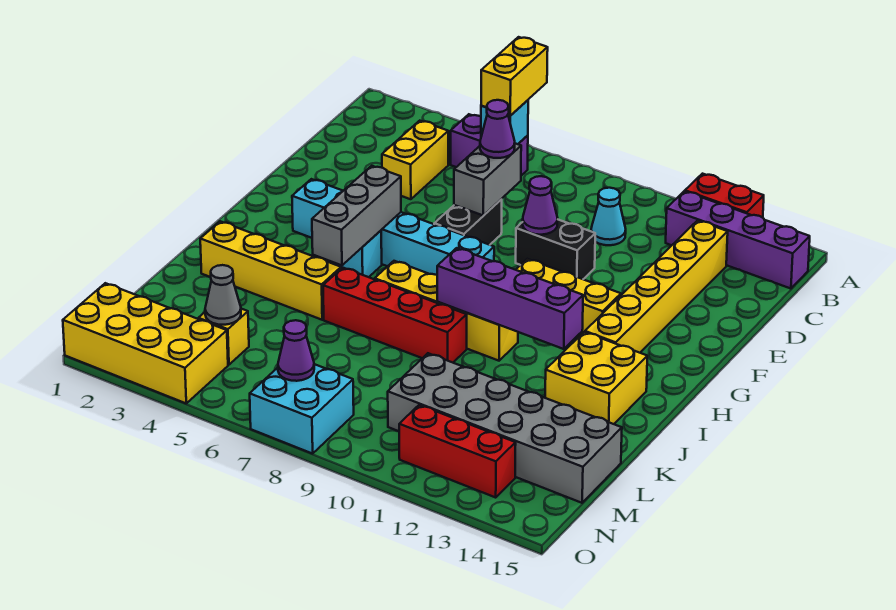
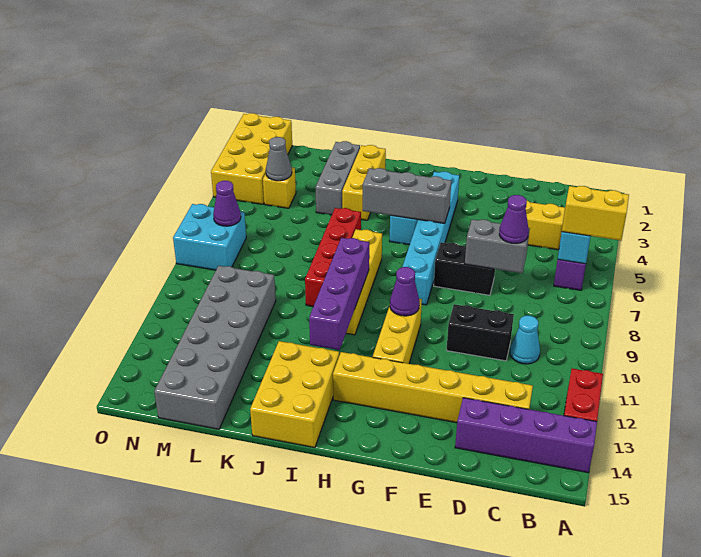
purple brick B12:B15 level 1 -> purple brick A14:D14 level 1
black brick E9:E10 level 1 -> black brick D10:E10 level 1
purple cone E9 level 2 -> purple cone G10 level 2
yellow brick I13:J14 level 1 -> yellow brick I13:J15 level 1
yellow brick J2:J5 level 1 -> yellow brick J2:J4 level 1
none -> grey brick K2:K4 level 1
red brick N11:N13 level 1 -> none

